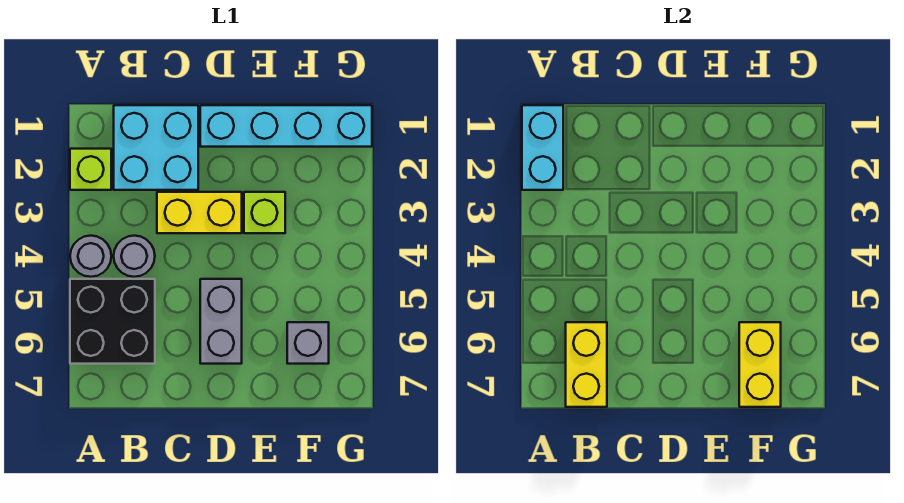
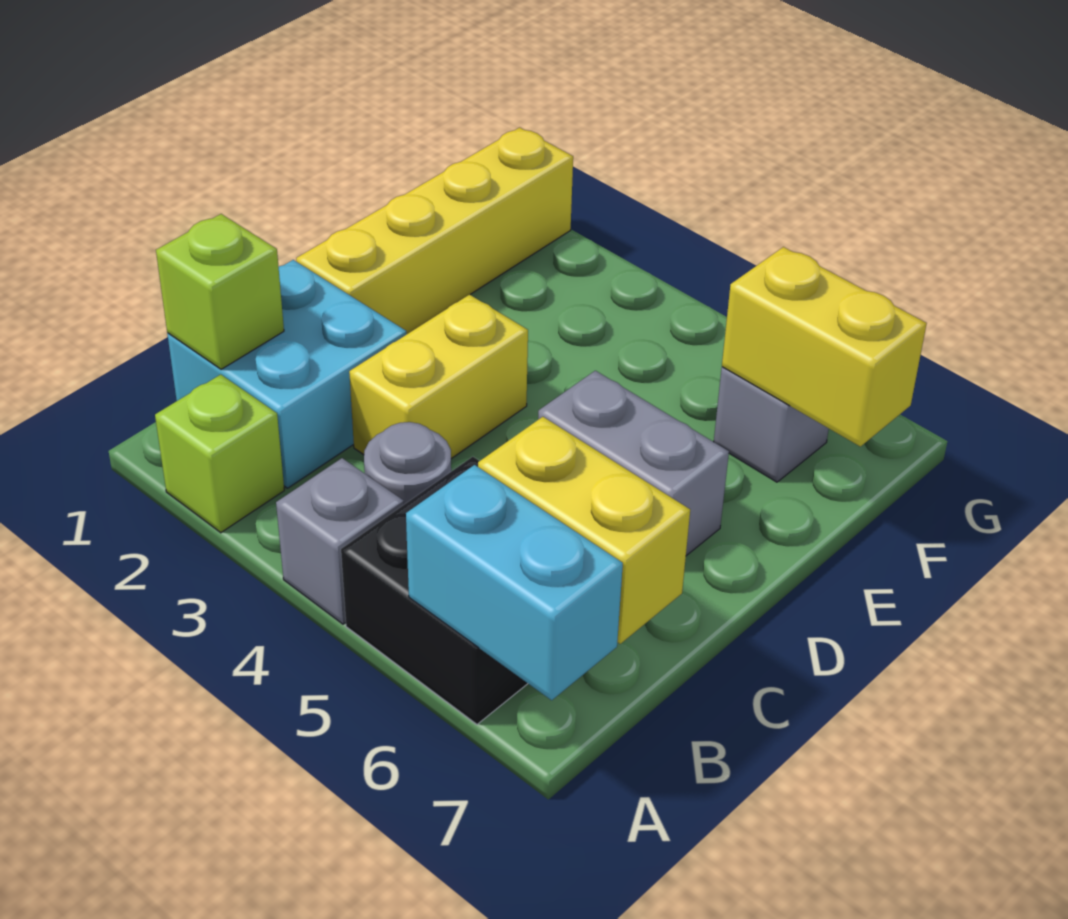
cyan brick A1:A2 level 2 -> cyan brick A6:A7 level 2
grey round brick A4 level 1 -> grey brick A4 level 1
cyan brick D1:G1 level 1 -> yellow brick D1:G1 level 1
lime brick E3 level 1 -> lime brick B1 level 2

